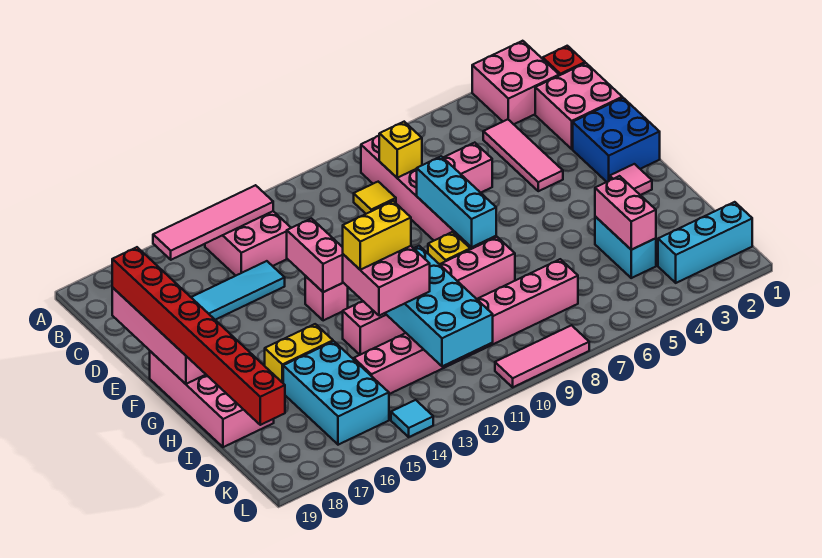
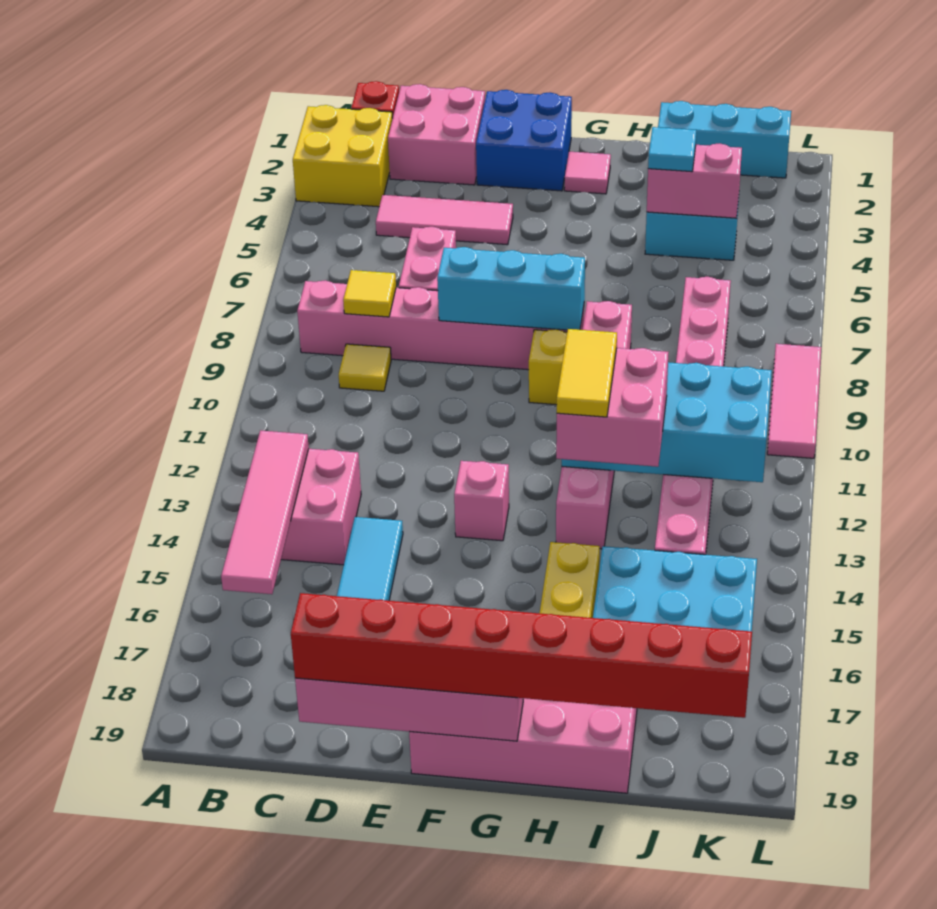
pink brick A2:B3 level 1 -> yellow brick A2:B3 level 1
yellow brick C8 level 2 -> yellow tile C8 level 2
pink brick E13:F13 level 2 -> none
yellow brick H12:H13 level 4 -> yellow tile H12:H13 level 4
cyan brick K1:K3 level 1 -> cyan brick I1:K1 level 1
cyan tile L14 level 1 -> cyan tile I4 level 3

